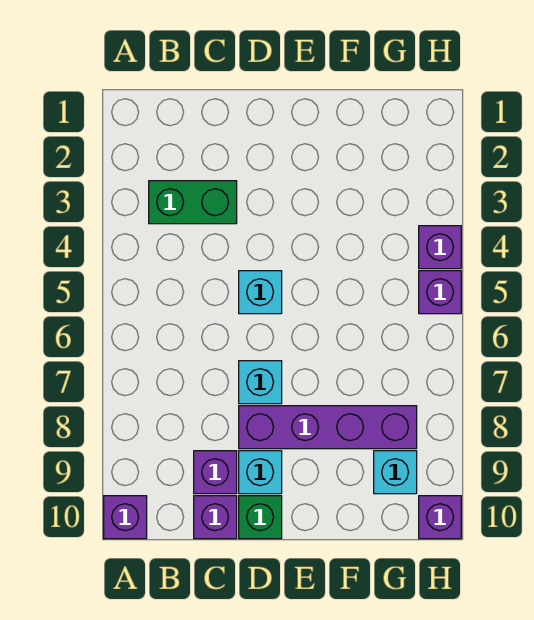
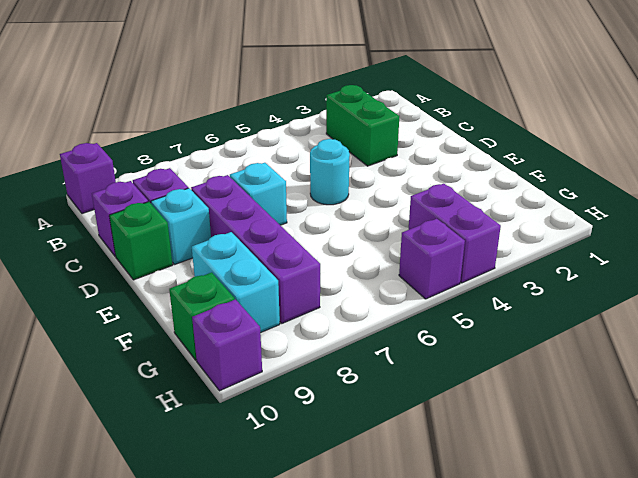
cyan brick D5 level 1 -> cyan round brick D5 level 1
cyan brick G9 level 1 -> cyan brick F9:G9 level 1
none -> green brick G10 level 1
purple brick H4 level 1 -> purple brick G4:H4 level 1

